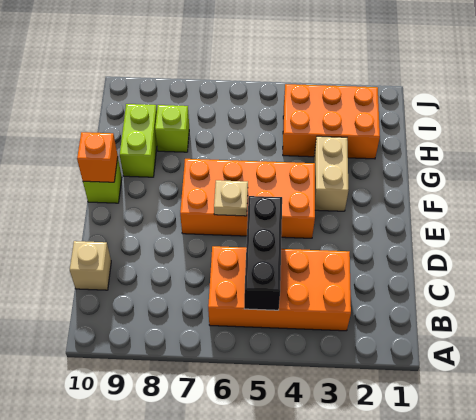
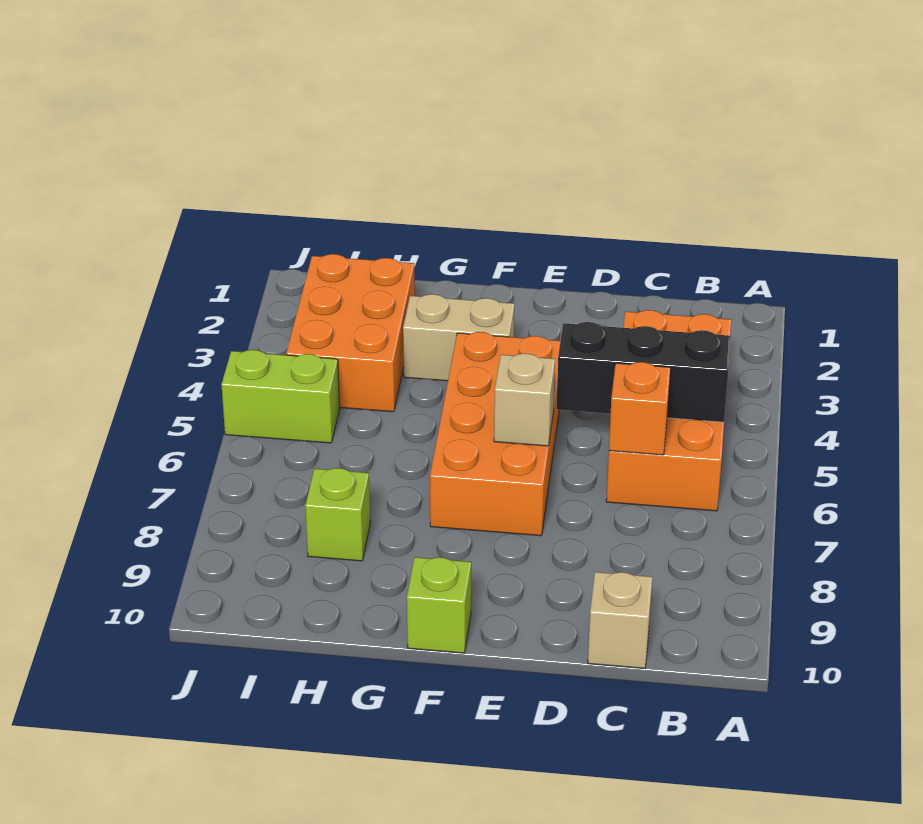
tan plate E6 level 2 -> tan brick E6 level 2
orange brick F10 level 2 -> orange brick C6 level 2
lime brick G9:H9 level 1 -> lime brick I5:J5 level 1

